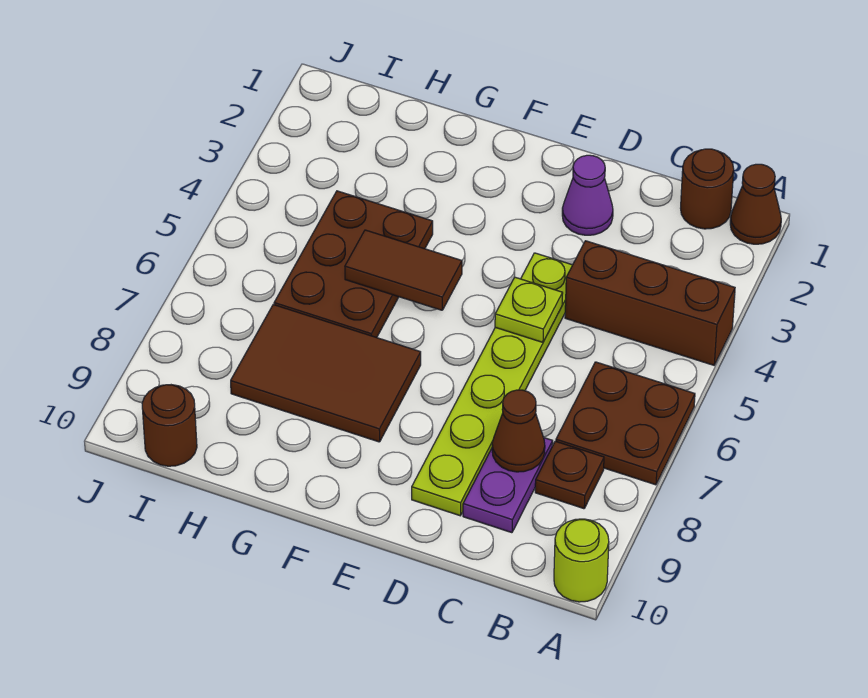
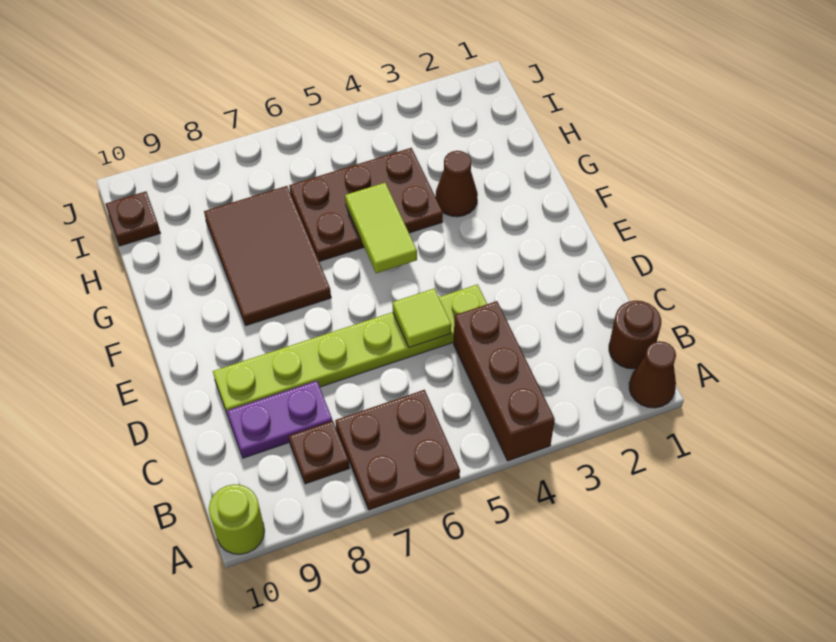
brown cone C8 level 2 -> brown cone G3 level 1
purple cone D2 level 1 -> none
lime plate D5 level 2 -> lime tile D5 level 2
brown tile F5:G5 level 2 -> lime tile F5:G5 level 2
brown round brick I10 level 1 -> brown plate I10 level 1

